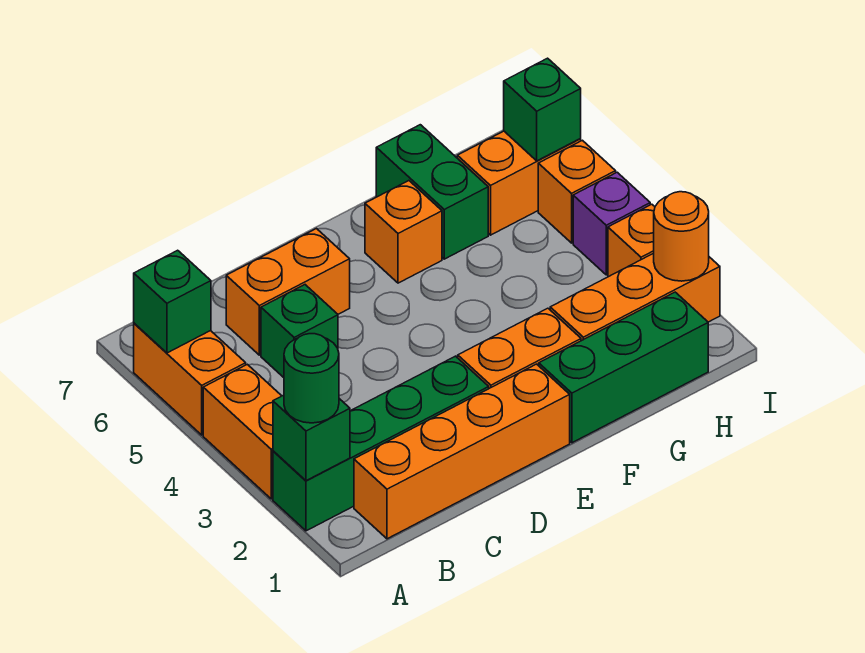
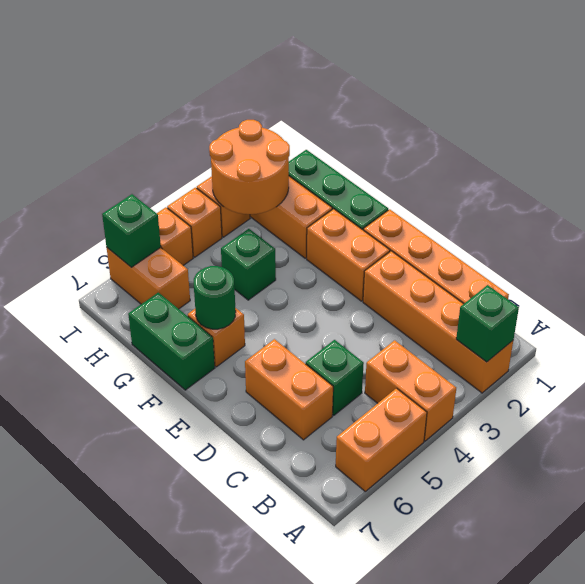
green brick A2:D2 level 1 -> orange brick A2:D2 level 1
green round brick A2 level 3 -> green round brick F6 level 2
orange brick A3:A4 level 1 -> orange brick A4:B4 level 1
green brick A6 level 2 -> green brick G4 level 1
green brick G6:G7 level 1 -> green brick F7:G7 level 1
orange round brick I2 level 2 -> orange round brick H2:I3 level 2
purple brick I4 level 1 -> orange brick I4 level 1

